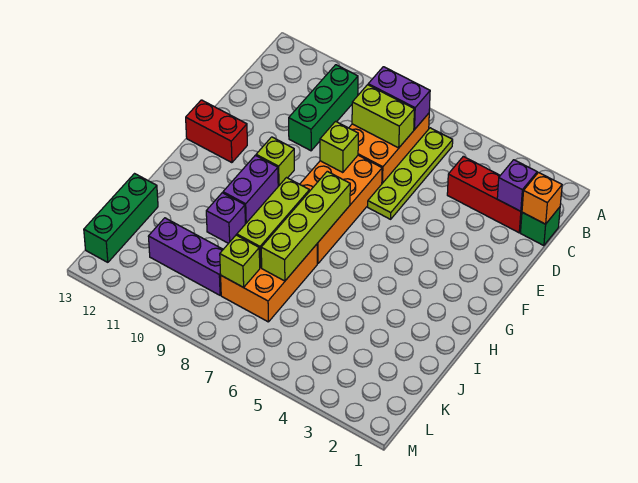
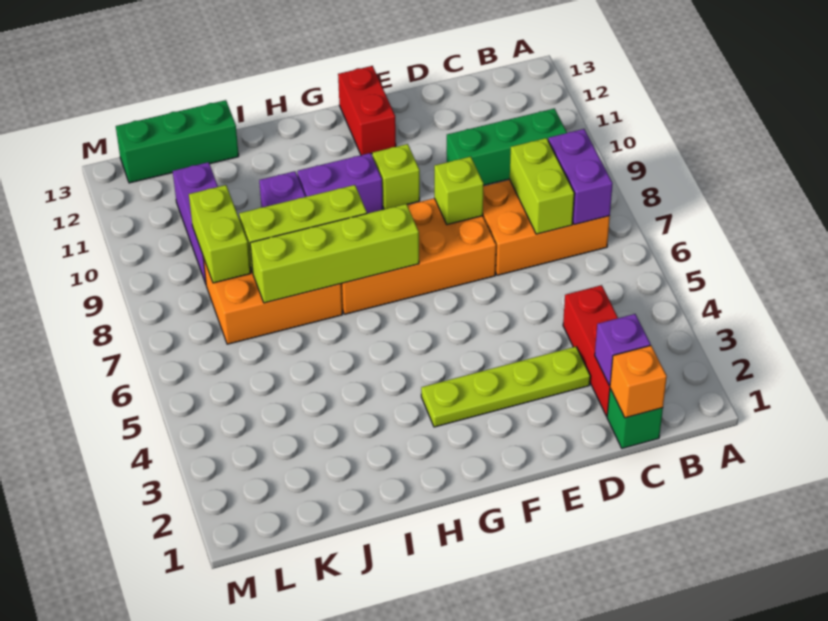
lime plate B6:E6 level 1 -> lime plate D3:G3 level 1
lime brick K8 level 2 -> lime brick K8:K9 level 2

